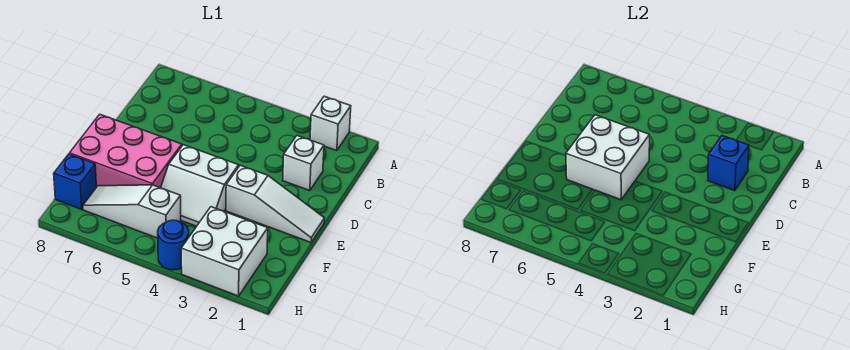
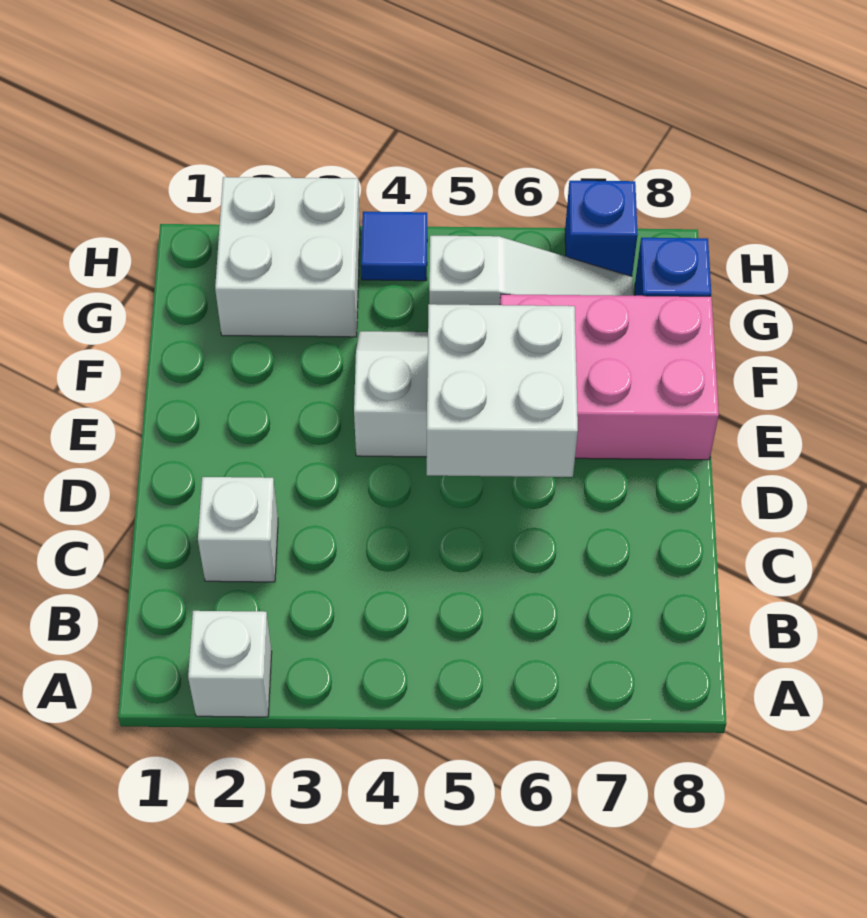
blue brick C2 level 2 -> blue brick H7 level 1
white slope E1:E3 level 1 top 3 -> none
blue round brick H4 level 1 -> blue tile H4 level 1

